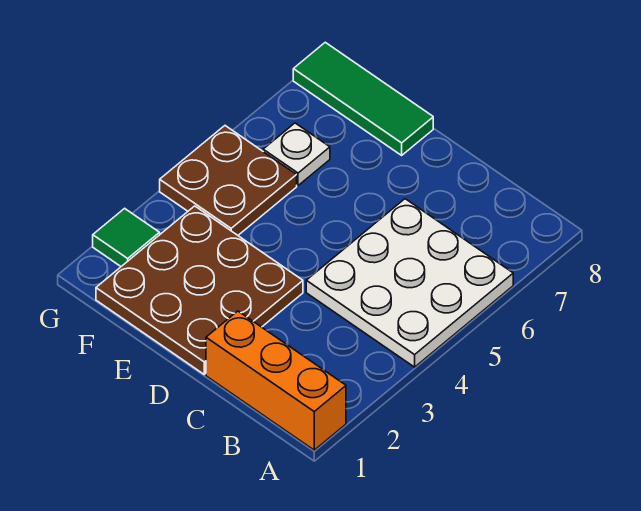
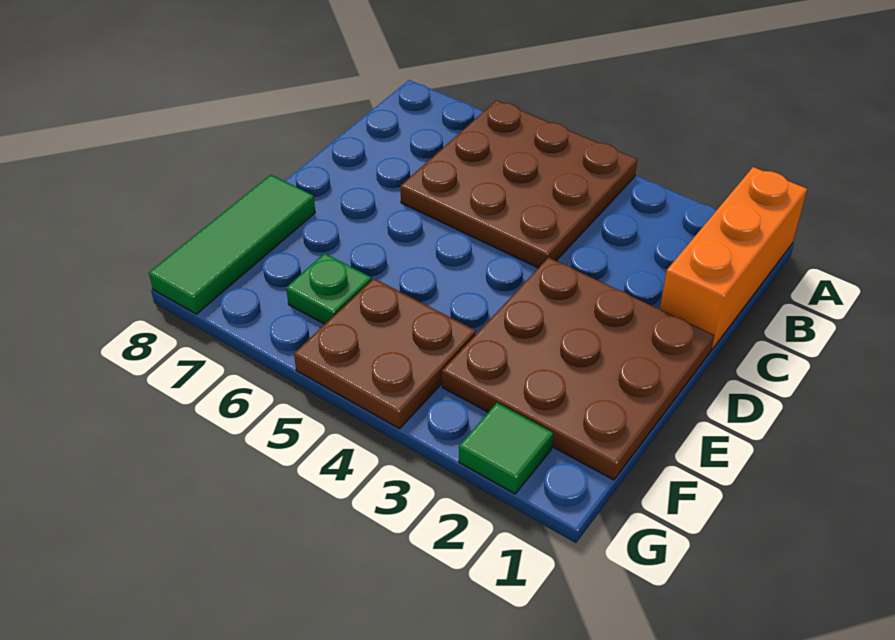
white plate A4:C6 level 1 -> brown plate A4:C6 level 1
white plate F6 level 1 -> green plate F6 level 1

